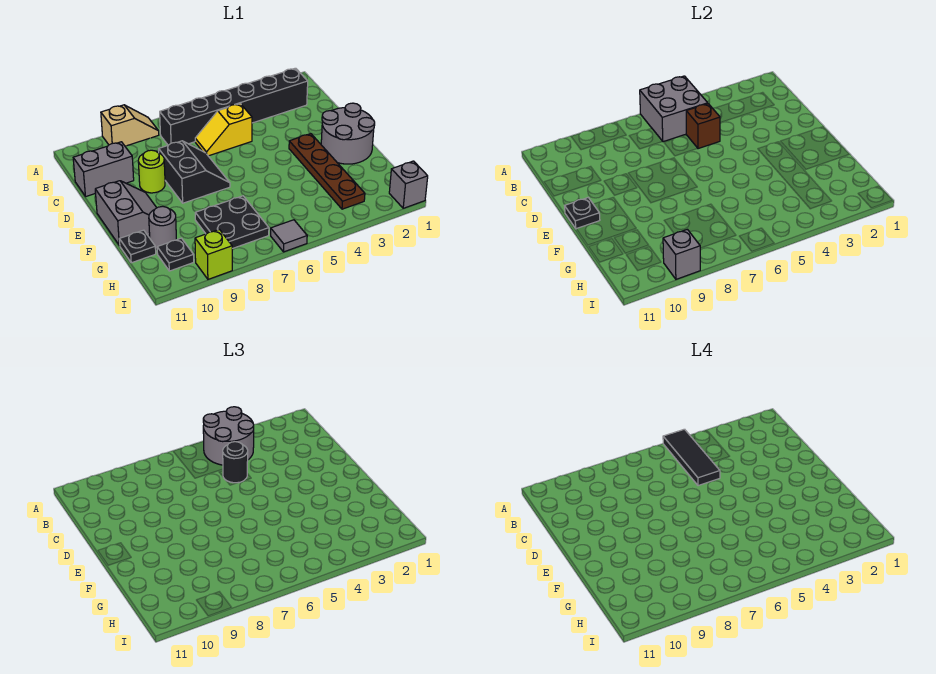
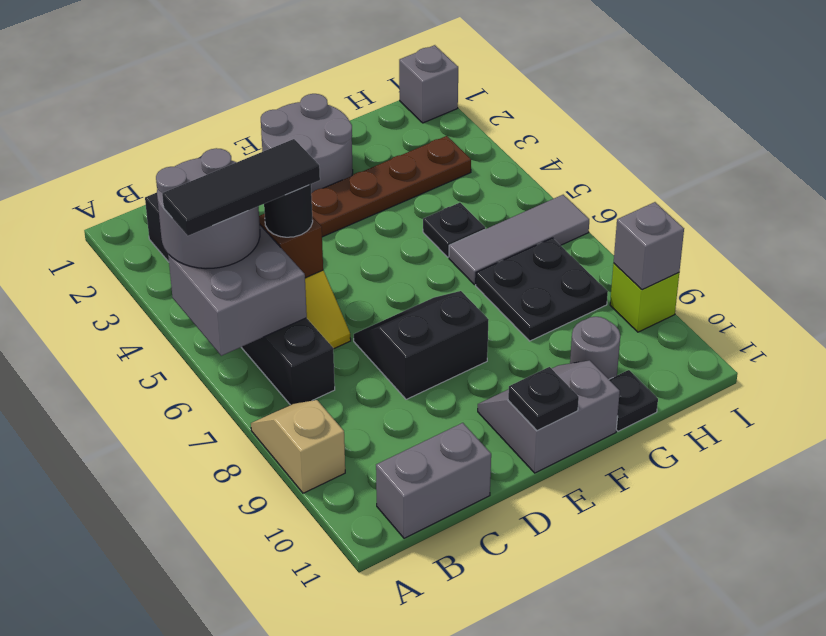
grey brick C10:C11 level 1 -> grey brick B11:C11 level 1
lime round brick D9 level 1 -> none
black plate H10 level 1 -> black plate G5 level 1
grey tile I6 level 1 -> grey tile G6:I6 level 1

